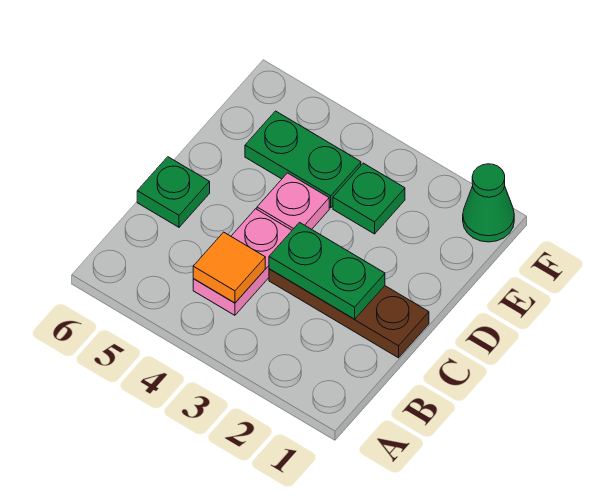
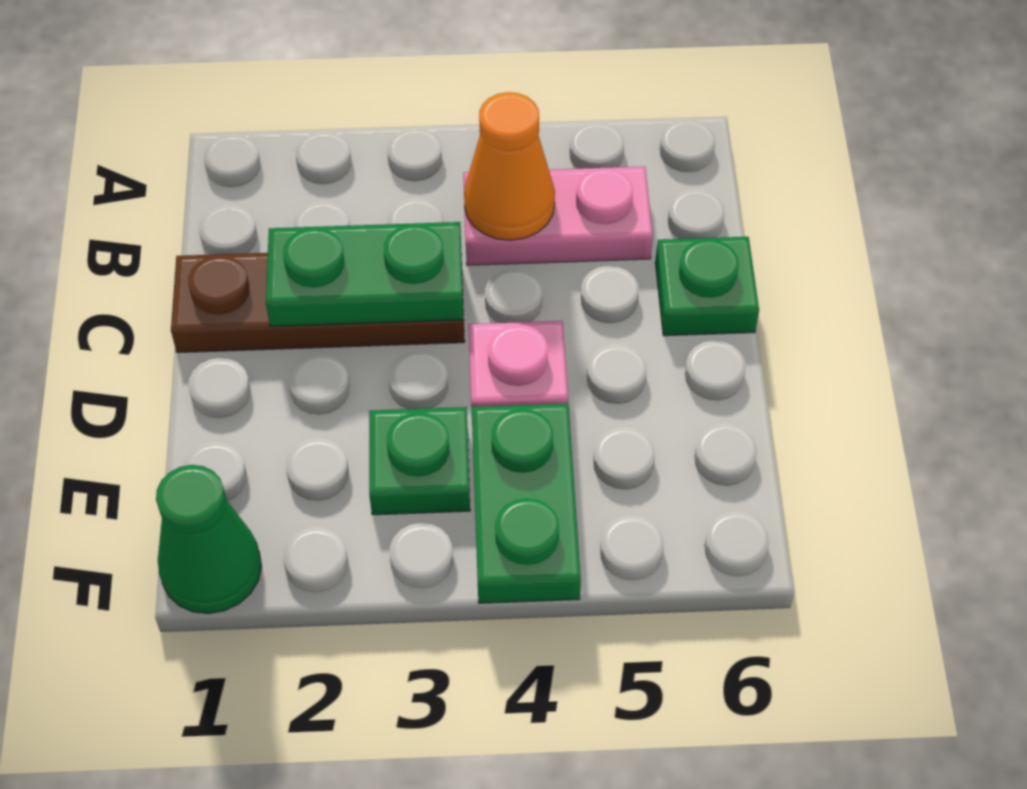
pink plate B4:C4 level 1 -> pink plate B4:B5 level 1
orange tile B4 level 2 -> orange cone B4 level 2
green plate E4:E5 level 1 -> green plate E4:F4 level 1

